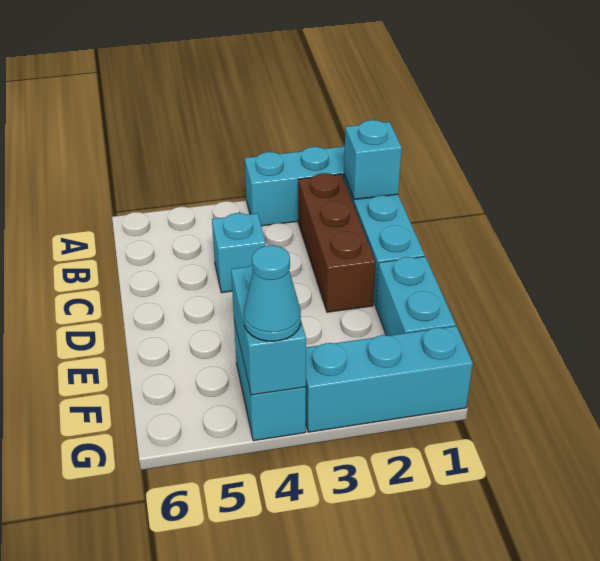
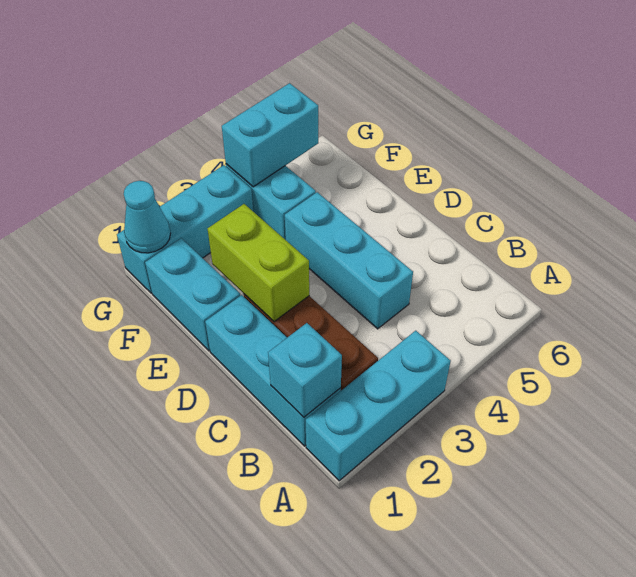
cyan brick C4 level 1 -> cyan brick C4:E4 level 1
none -> lime brick D2:E2 level 2
cyan brick F4:G4 level 2 -> cyan brick G4:G5 level 2
cyan cone G4 level 3 -> cyan cone G1 level 2

